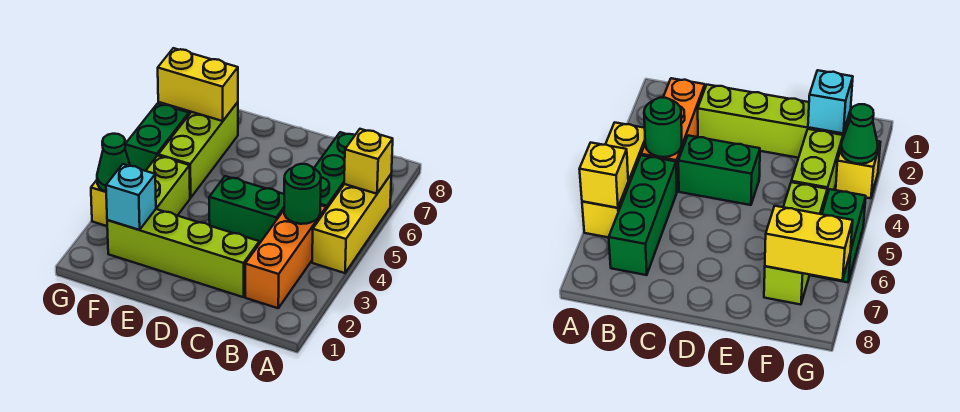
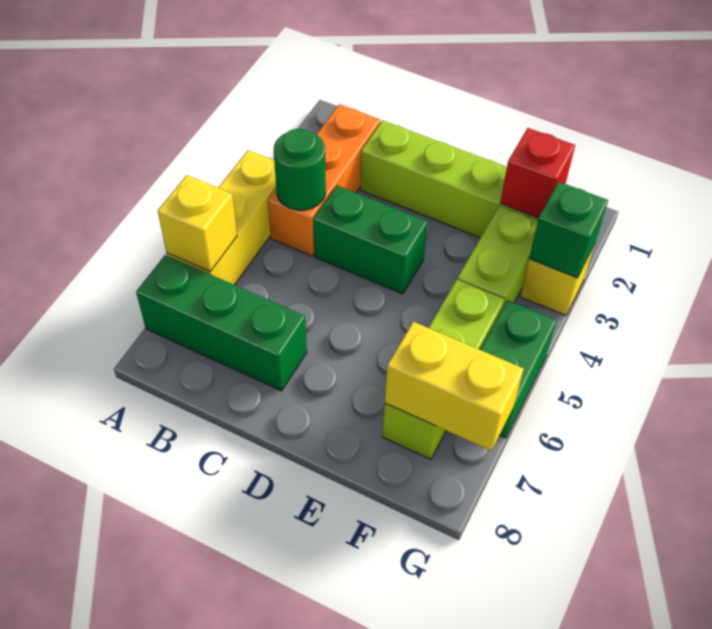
green brick B5:B7 level 1 -> green brick A7:C7 level 1
cyan brick F2 level 2 -> red brick F2 level 2
green cone G3 level 2 -> green brick G3 level 2

